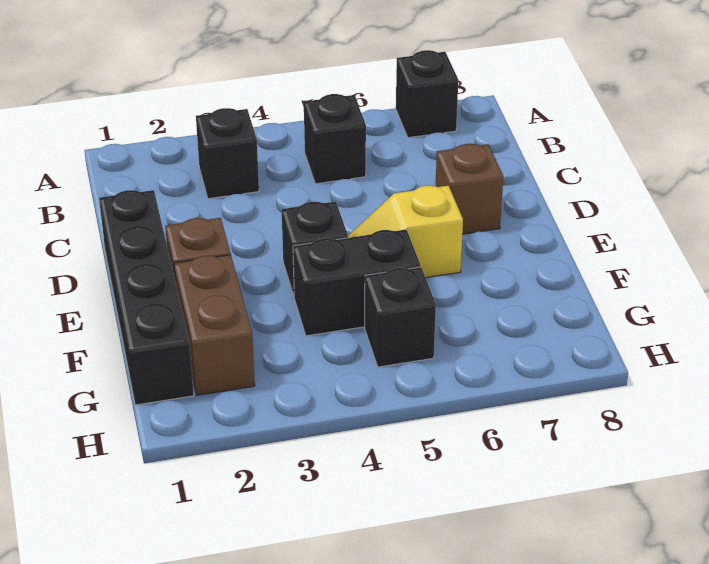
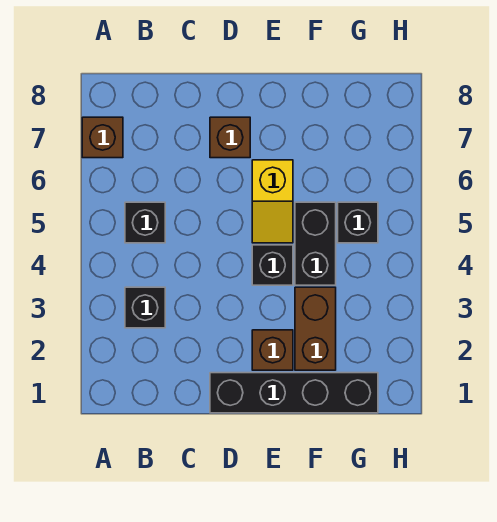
black brick A7 level 1 -> brown brick A7 level 1
brown brick F2:G2 level 1 -> brown brick F2:F3 level 1

